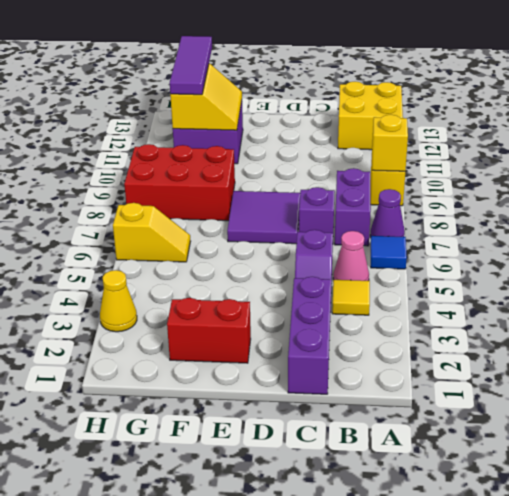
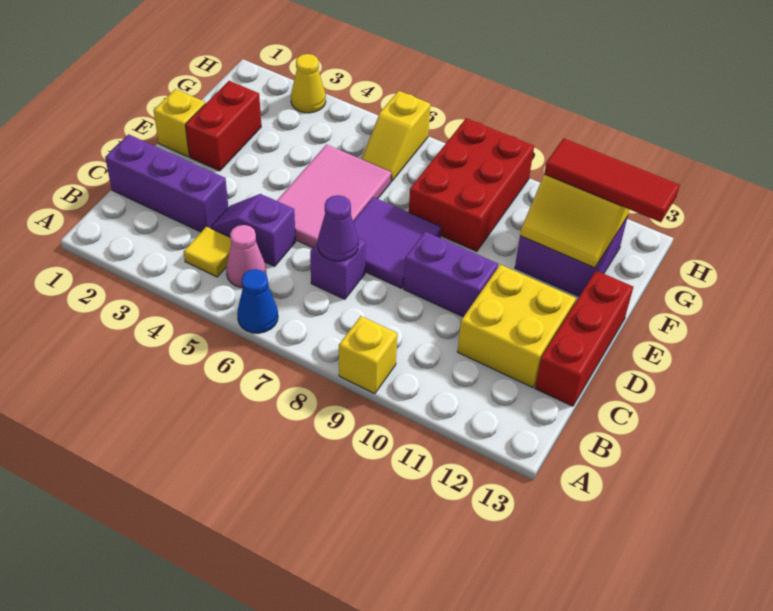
blue tile A6 level 1 -> blue cone A6 level 1
purple cone A7 level 1 -> purple cone C7 level 2
yellow brick A9 level 2 -> yellow brick E1 level 1
yellow brick A12:B13 level 1 -> yellow brick C11:D12 level 1
purple brick B7:B8 level 1 -> purple brick D9:D10 level 1
none -> red brick C13:E13 level 1
none -> pink tile D5:F6 level 1
purple tile G11:G13 level 3 -> red tile G11:G13 level 3

